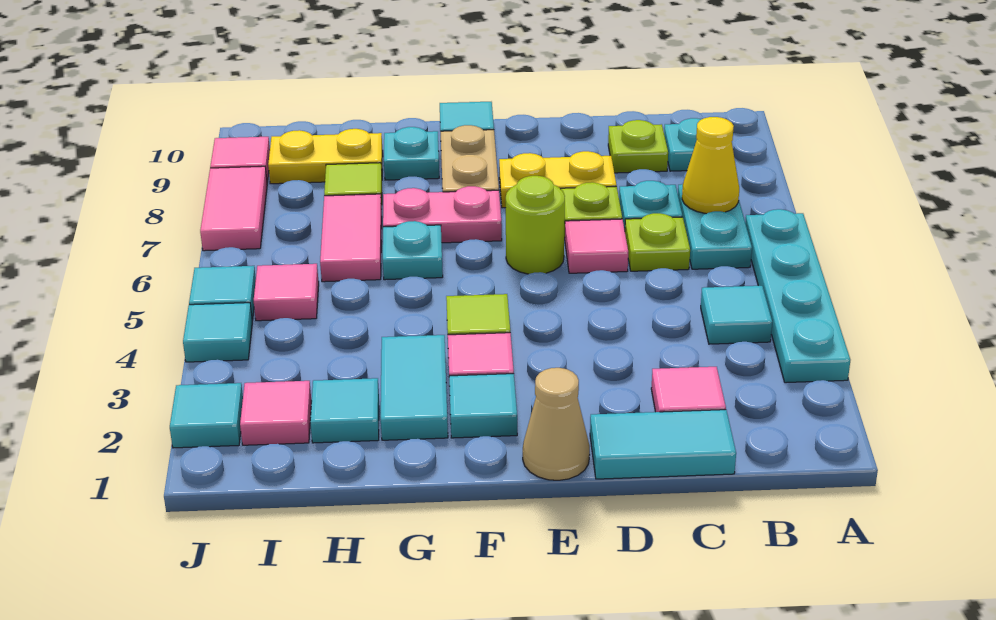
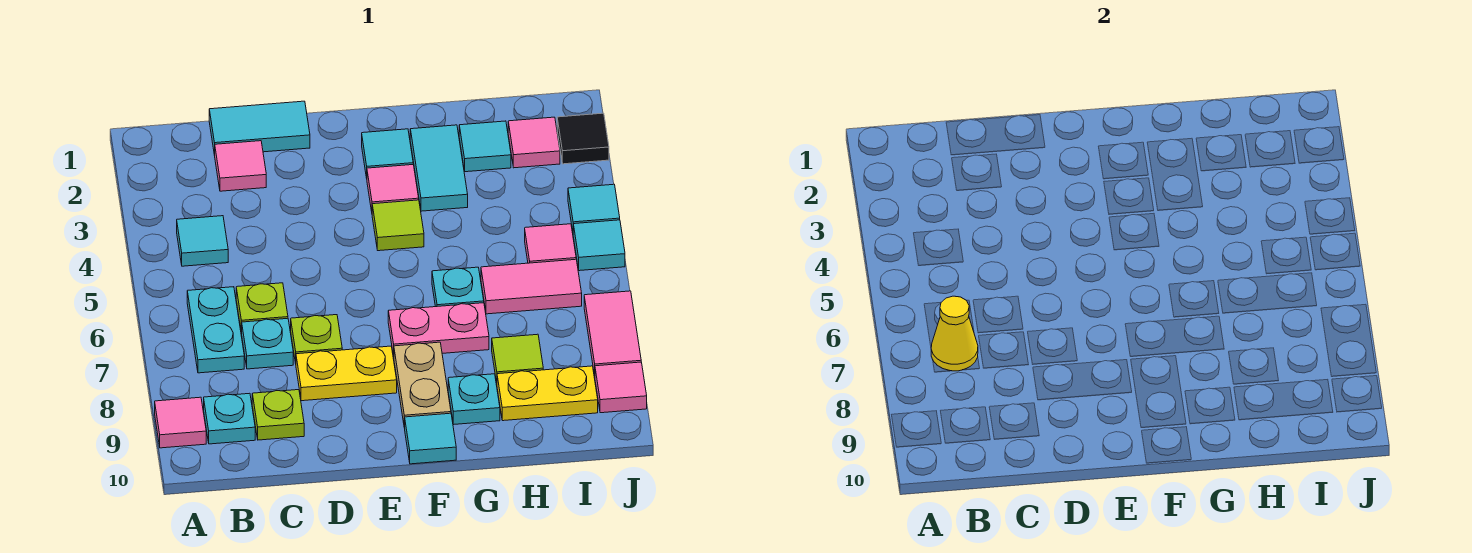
cyan plate A3:A6 level 1 -> none
pink tile D6 level 1 -> pink tile A9 level 1
tan cone E1 level 1 -> none
lime round brick E6 level 1 -> none
pink tile H6:H7 level 1 -> pink tile H6:I6 level 1
cyan tile J2 level 1 -> black tile J2 level 1

